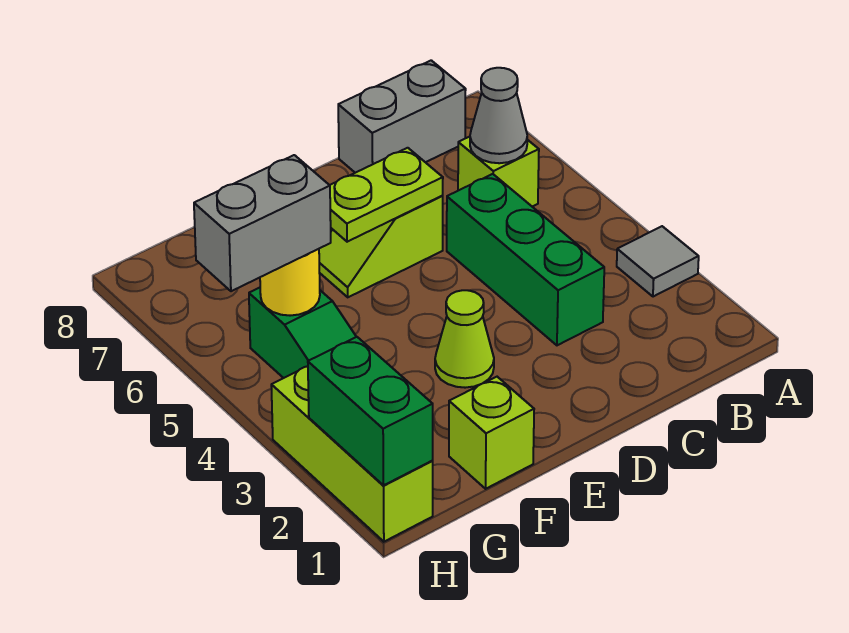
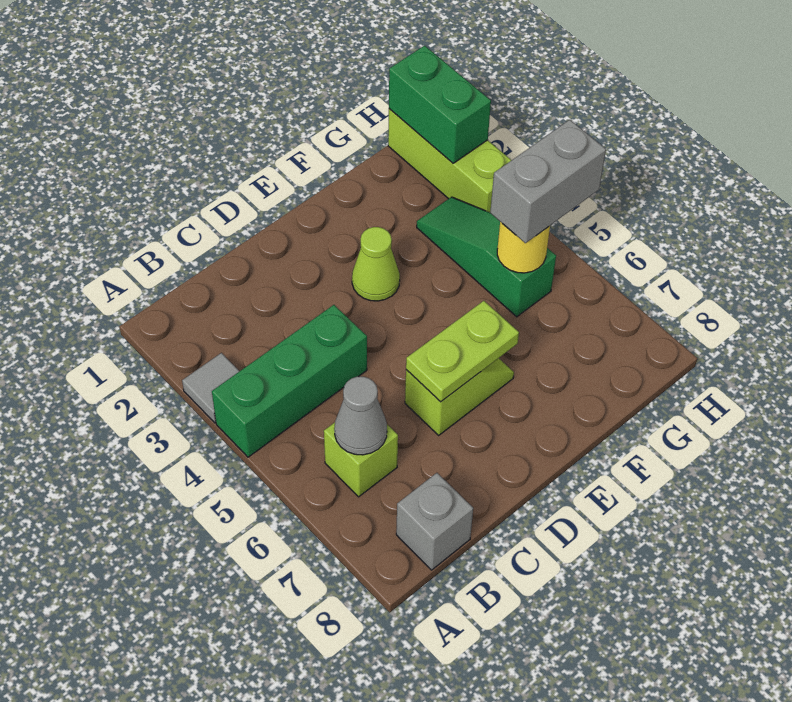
grey brick B8:C8 level 1 -> grey brick B8 level 1
green brick C3:C5 level 1 -> green brick A4:C4 level 1
lime brick F1 level 1 -> none

